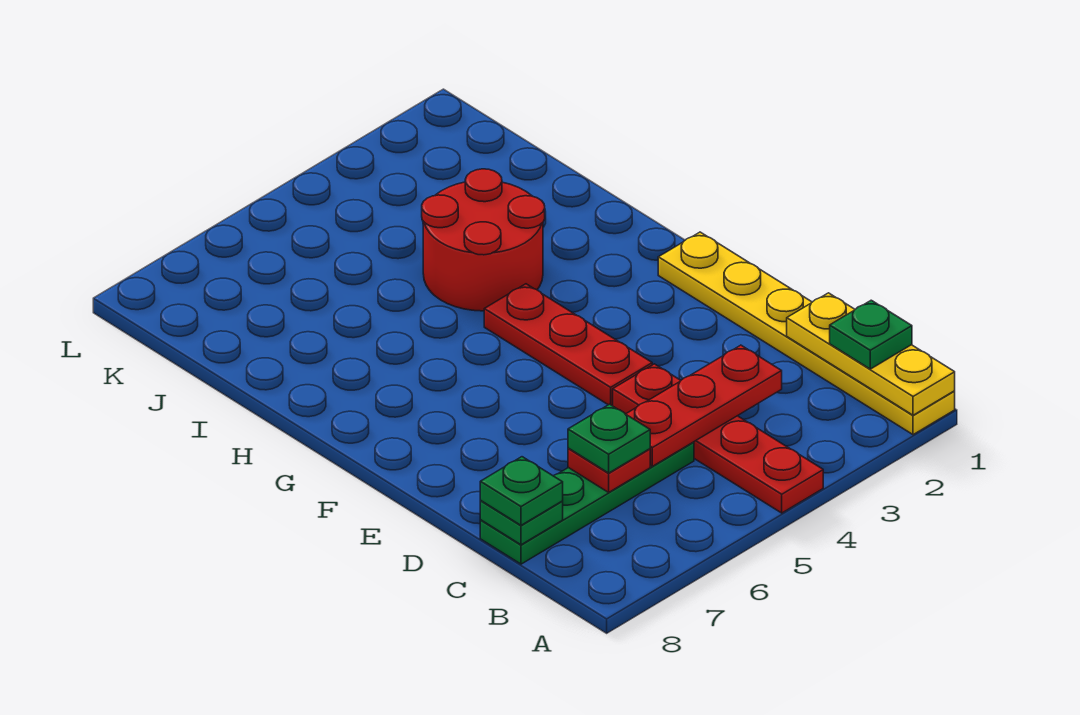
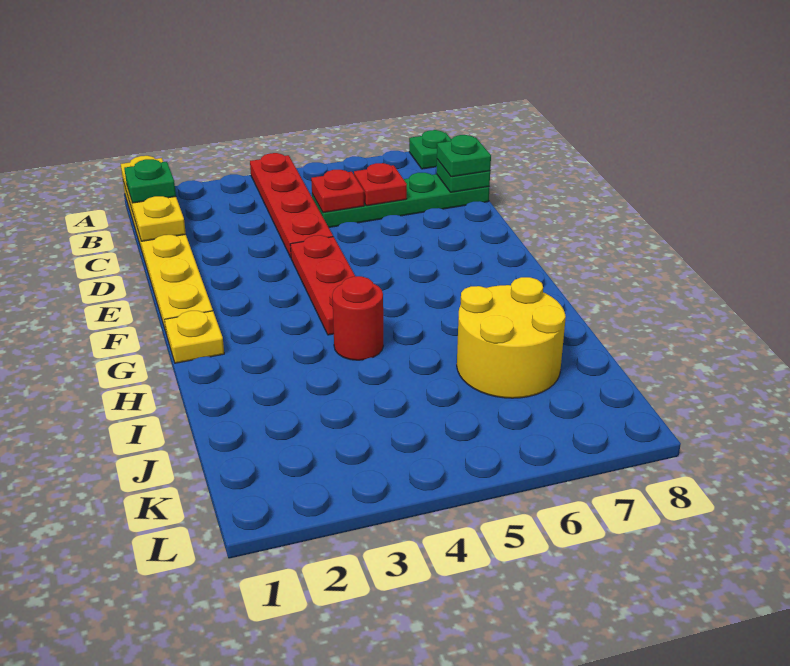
red plate C3:C5 level 2 -> red plate C5 level 2
green plate C6 level 3 -> green plate A8 level 1
none -> yellow plate G1 level 1
red round brick H3:I4 level 1 -> red round brick H4 level 1
none -> yellow round brick I6:J7 level 1

